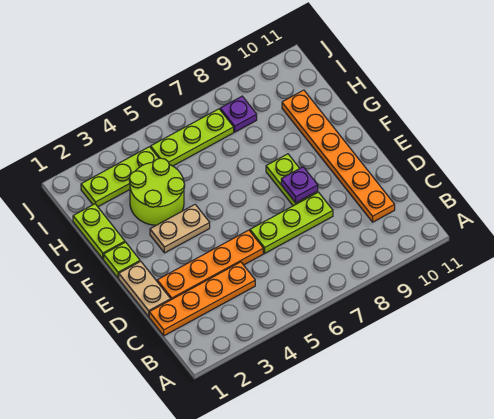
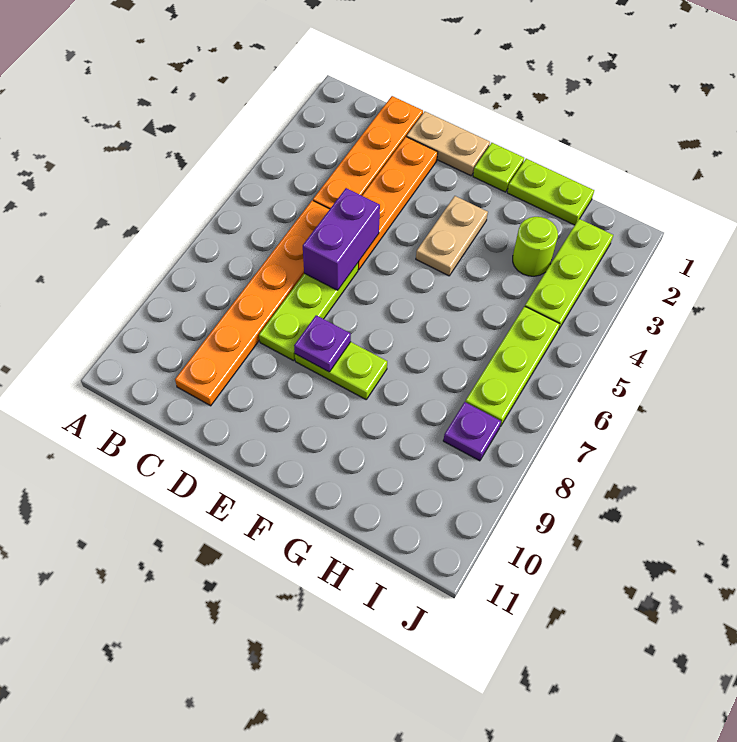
orange plate C10:H10 level 1 -> orange plate C5:C10 level 1
none -> purple brick D5:D6 level 2
lime round brick G3:H4 level 1 -> lime round brick H3 level 1

